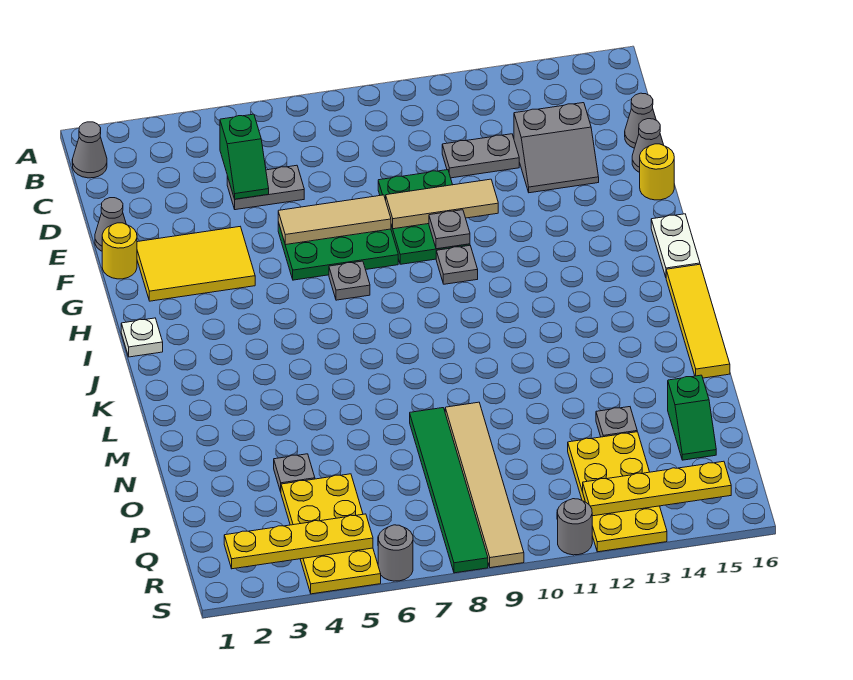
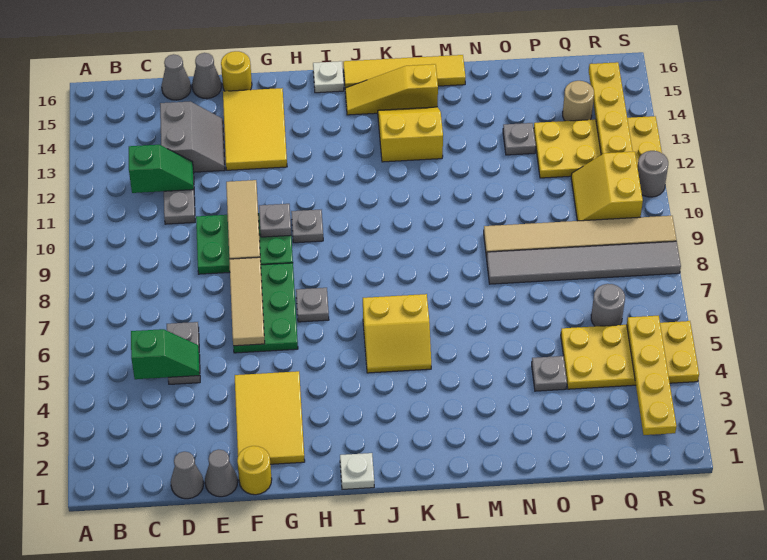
grey cone B1 level 1 -> grey cone D1 level 1
none -> yellow tile F13:G15 level 1
white plate H16:I16 level 1 -> white plate I16 level 1
none -> yellow slope J5:K6 level 1 top 6
none -> yellow slope J15:L15 level 1 top L
none -> yellow slope K13:L14 level 1 top 13
green tile N8:S8 level 1 -> grey tile N8:S8 level 1
green slope O15:P15 level 1 top O -> green slope C12:D12 level 2 top C
none -> yellow slope Q10:R11 level 1 top R
none -> tan round brick Q14 level 1
grey round brick S6 level 1 -> grey round brick Q6 level 1

